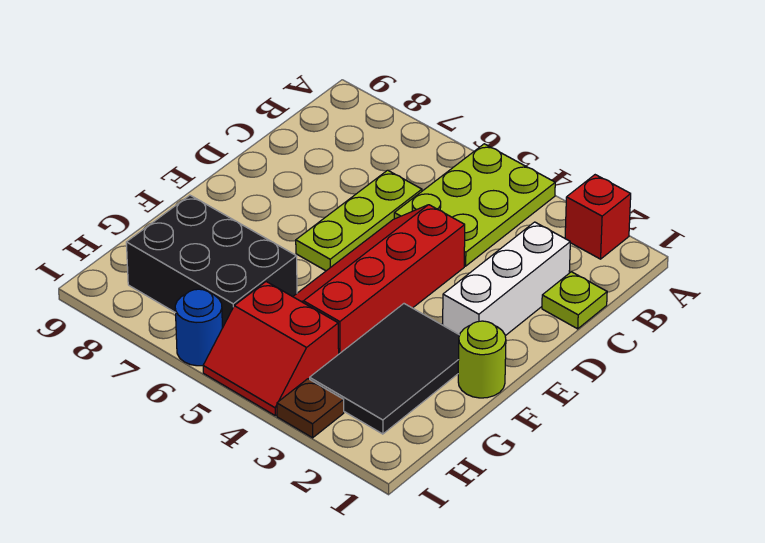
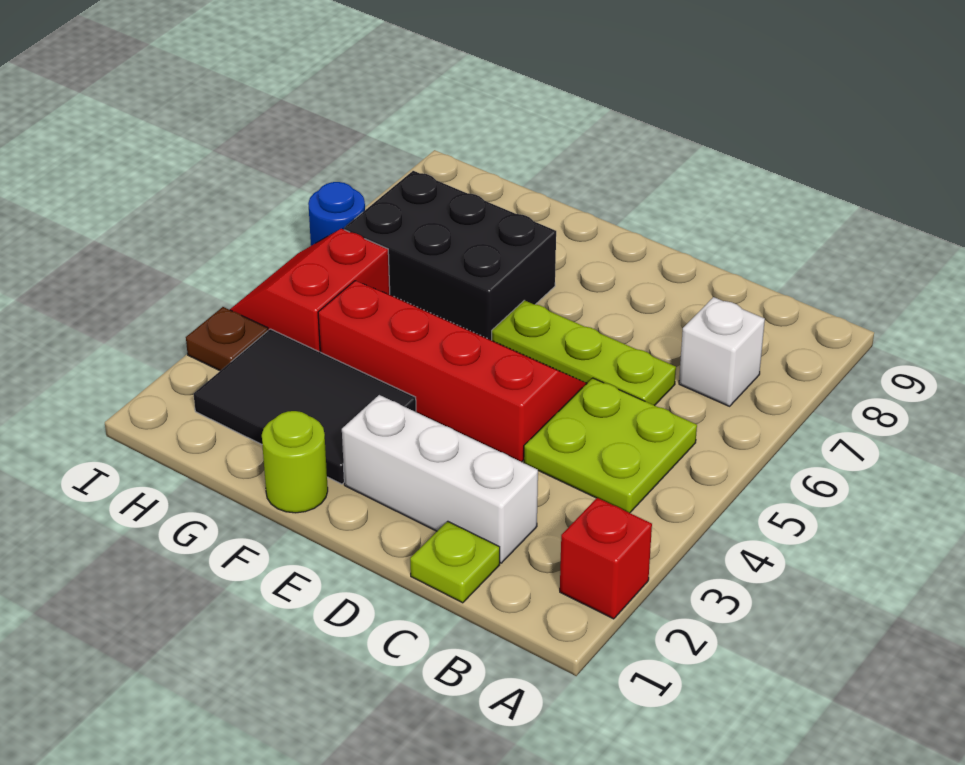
lime plate A4:C5 level 1 -> lime plate B4:C5 level 1
none -> white brick B7 level 1
black brick G6:H8 level 1 -> black brick F6:H7 level 1

